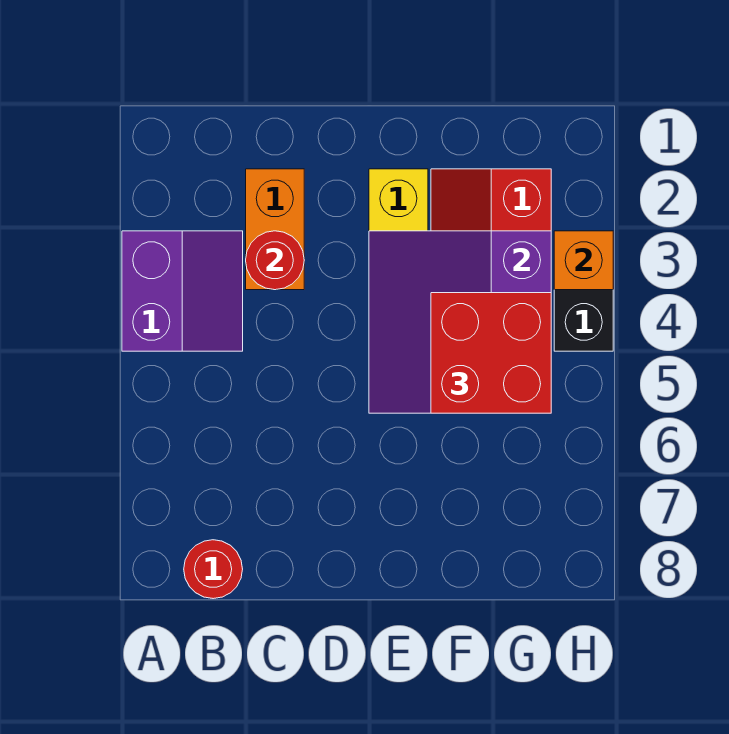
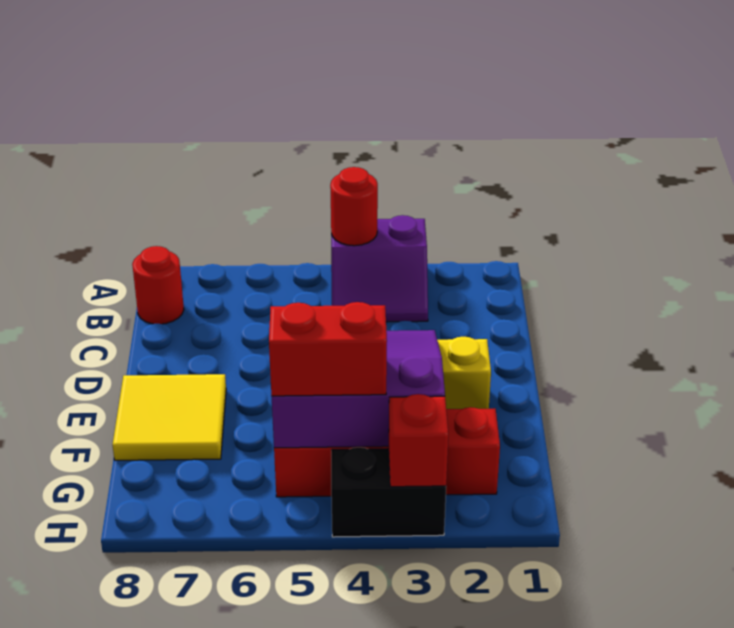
orange brick C2:C3 level 1 -> none
red round brick C3 level 2 -> red round brick A4 level 2
none -> yellow tile E7:F8 level 1
red brick F4:G5 level 3 -> red brick G4:G5 level 3
orange brick H3 level 2 -> red brick H3 level 2

